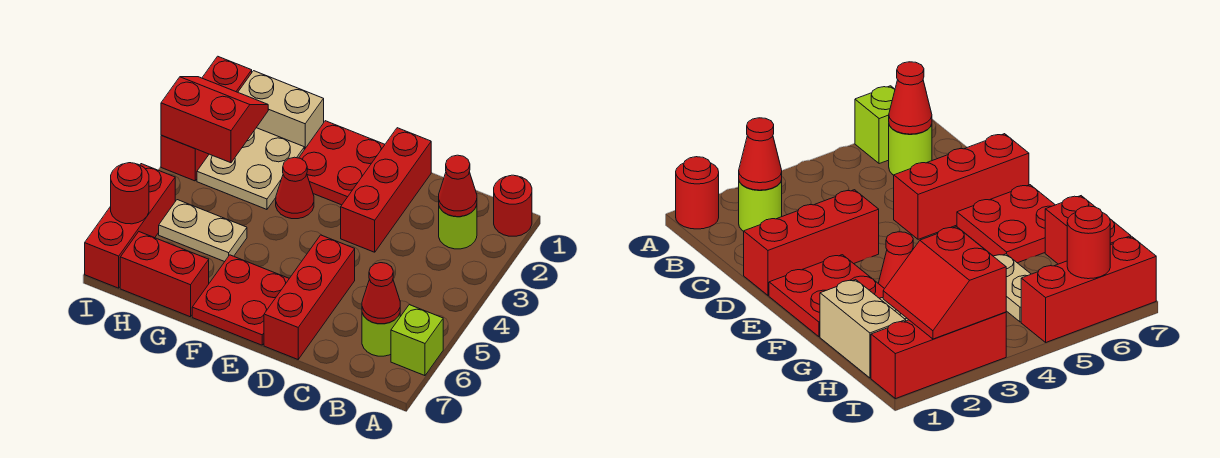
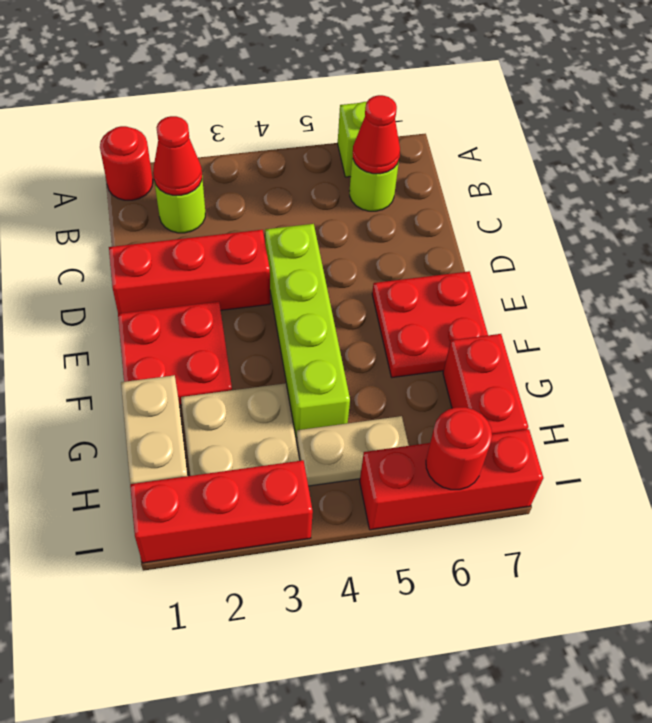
none -> lime brick D4:G4 level 1
red brick D5:D7 level 1 -> none
red cone F3 level 1 -> none
tan plate G5:H5 level 1 -> tan plate H4:H5 level 1
red slope H2:I3 level 2 top 3 -> none

